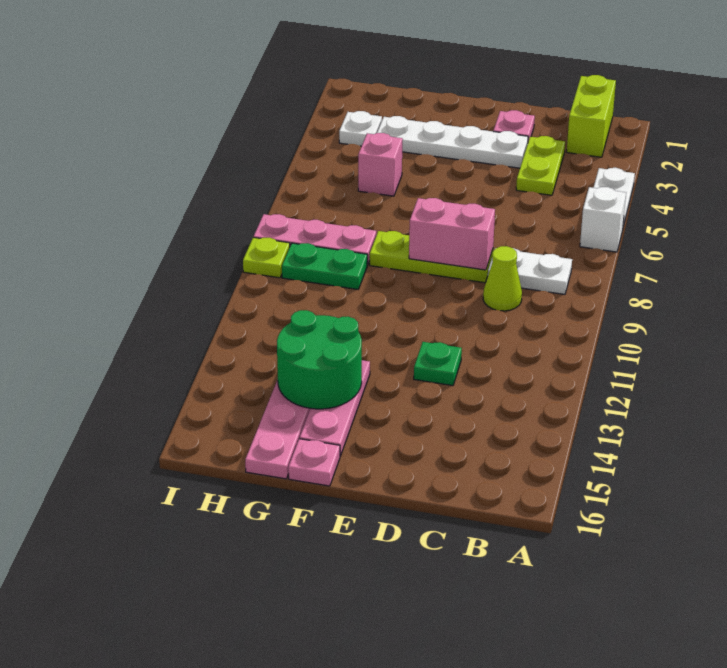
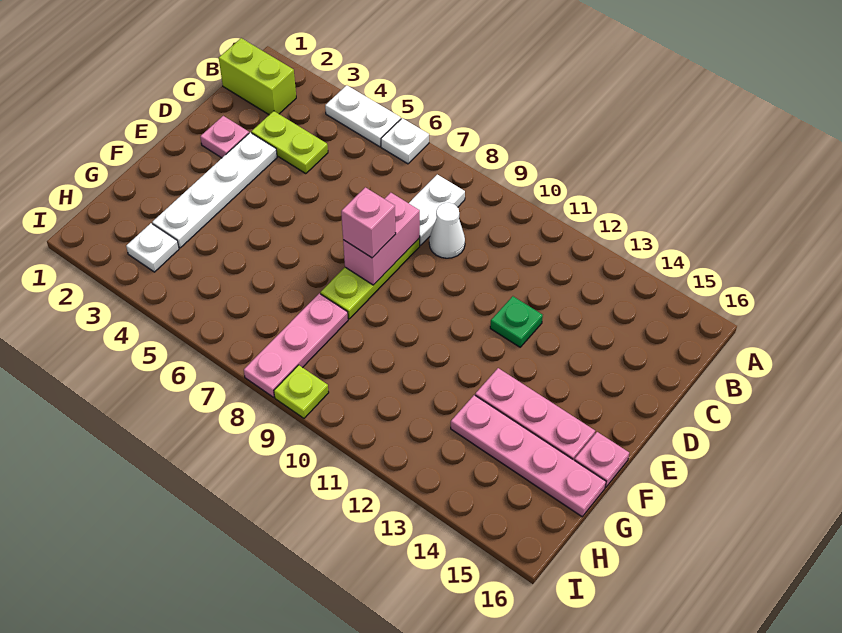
white brick A6 level 1 -> white plate A6 level 1
lime cone C9 level 1 -> white cone C9 level 1
green round brick F13:G14 level 2 -> none
pink brick G5 level 1 -> pink brick E8 level 3
green plate G9:H9 level 1 -> none

